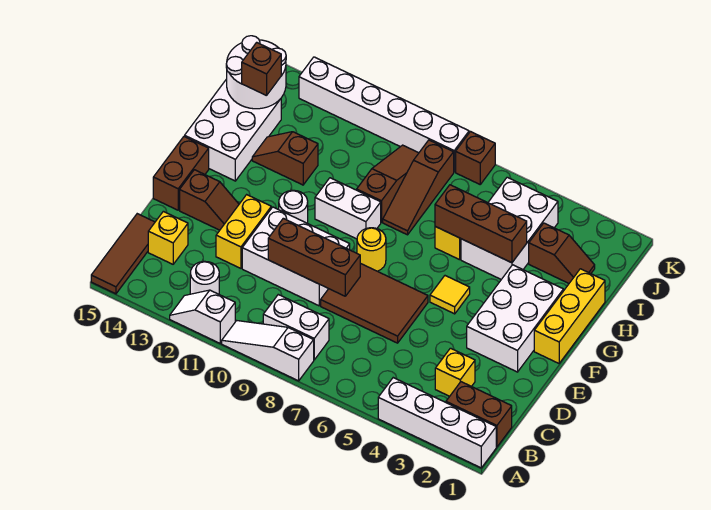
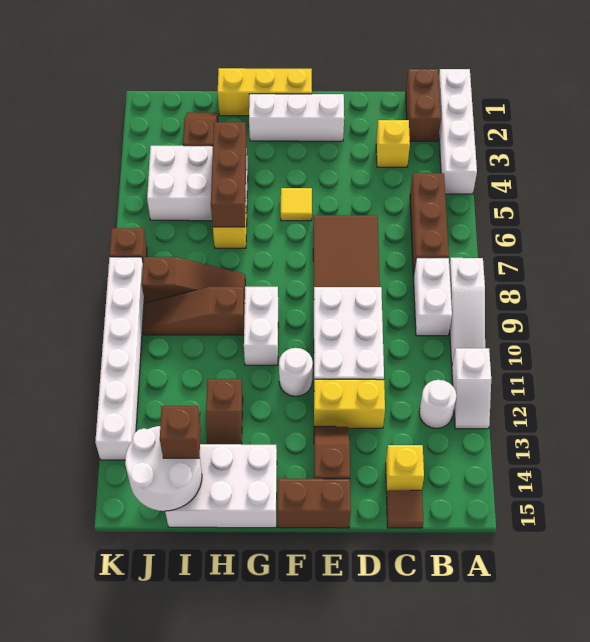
brown tile A15:C15 level 1 -> brown tile C15 level 1
brown brick D8:D10 level 2 -> brown brick B5:B7 level 1
white brick E2:G3 level 1 -> white brick E2:G2 level 1
yellow round brick F8 level 1 -> none

